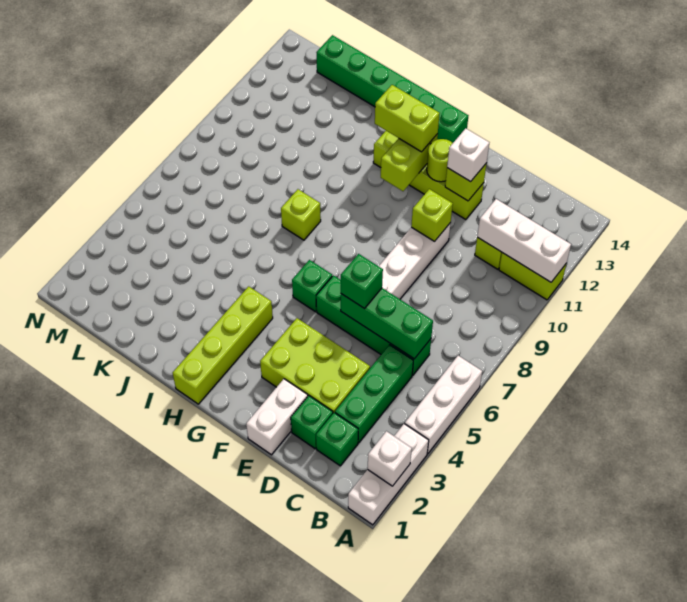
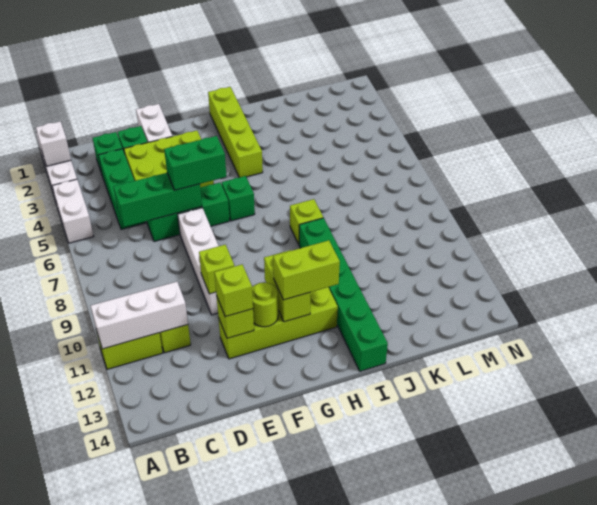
white brick A4:A6 level 1 -> white brick A4:A5 level 1
green brick C6:F6 level 1 -> green brick D6:F6 level 1
green brick E6 level 3 -> green brick E6:F6 level 3
white brick E12 level 3 -> lime brick E12 level 3
green brick G14:L14 level 1 -> green brick I9:I14 level 1

